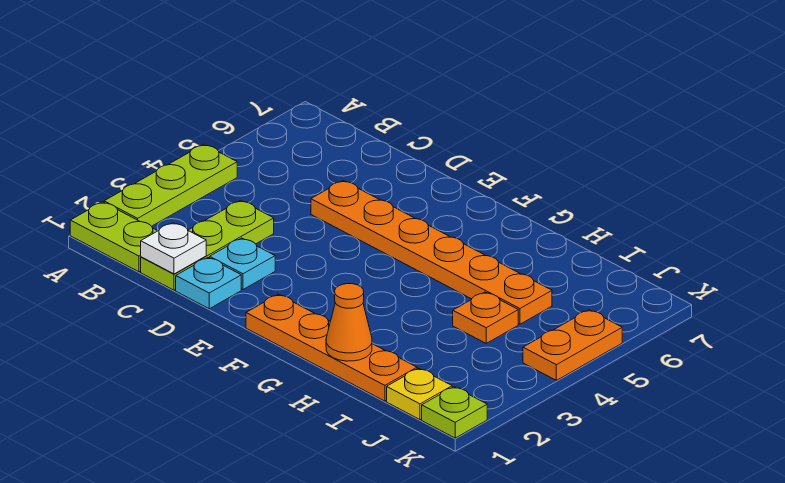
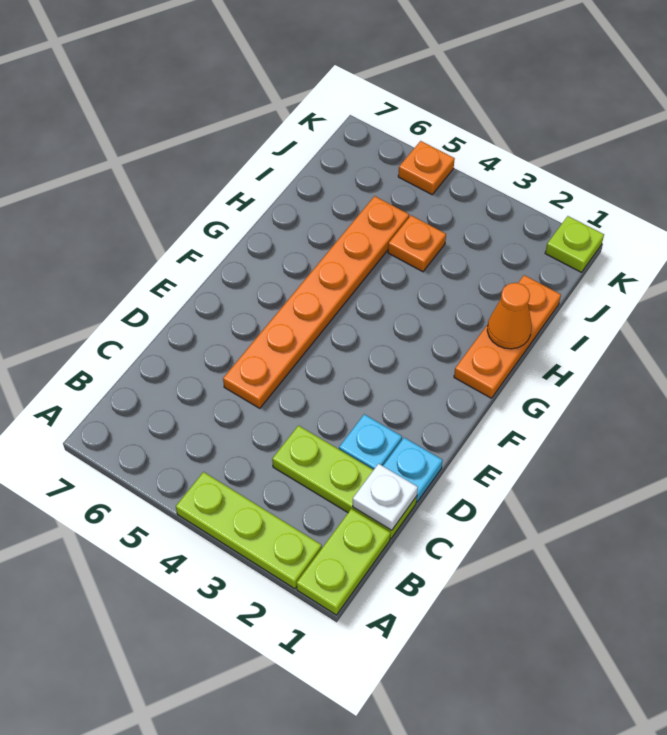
orange plate F1:I1 level 1 -> orange plate G1:I1 level 1
yellow plate J1 level 1 -> none
orange plate K4:K5 level 1 -> orange plate K5 level 1

